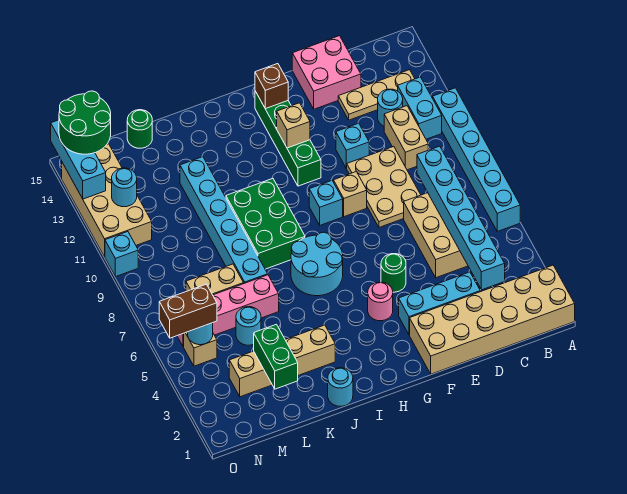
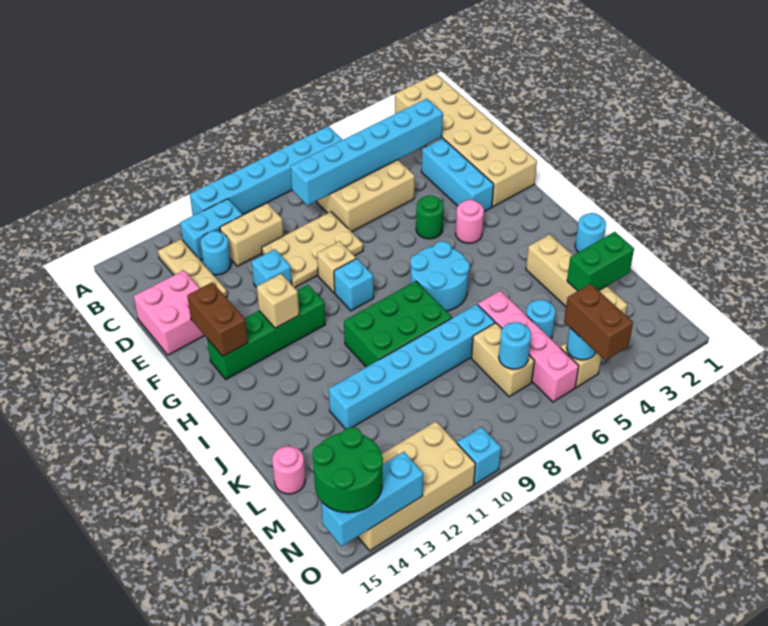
brown brick G14 level 2 -> brown brick F14:G14 level 2
green round brick L15 level 1 -> pink round brick L15 level 1
cyan round brick N12 level 2 -> cyan round brick M7 level 2

